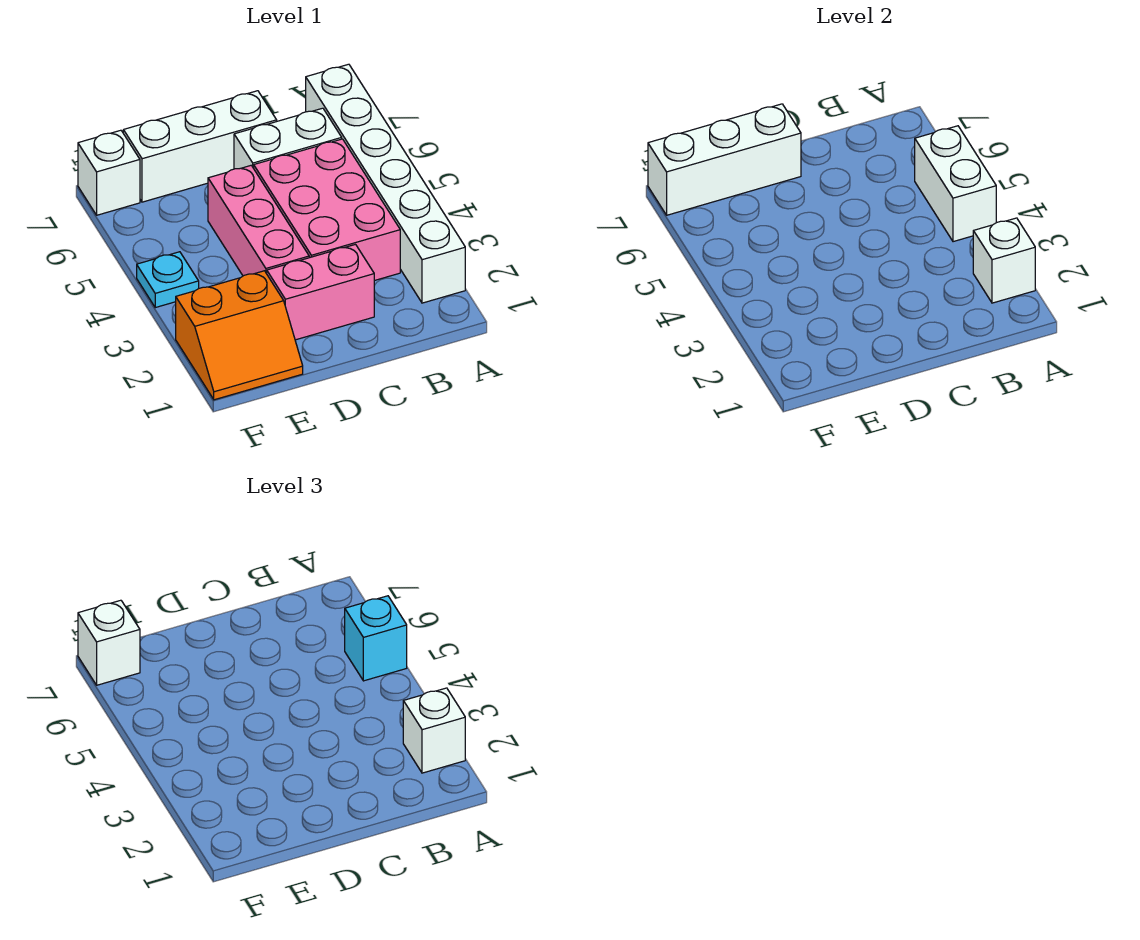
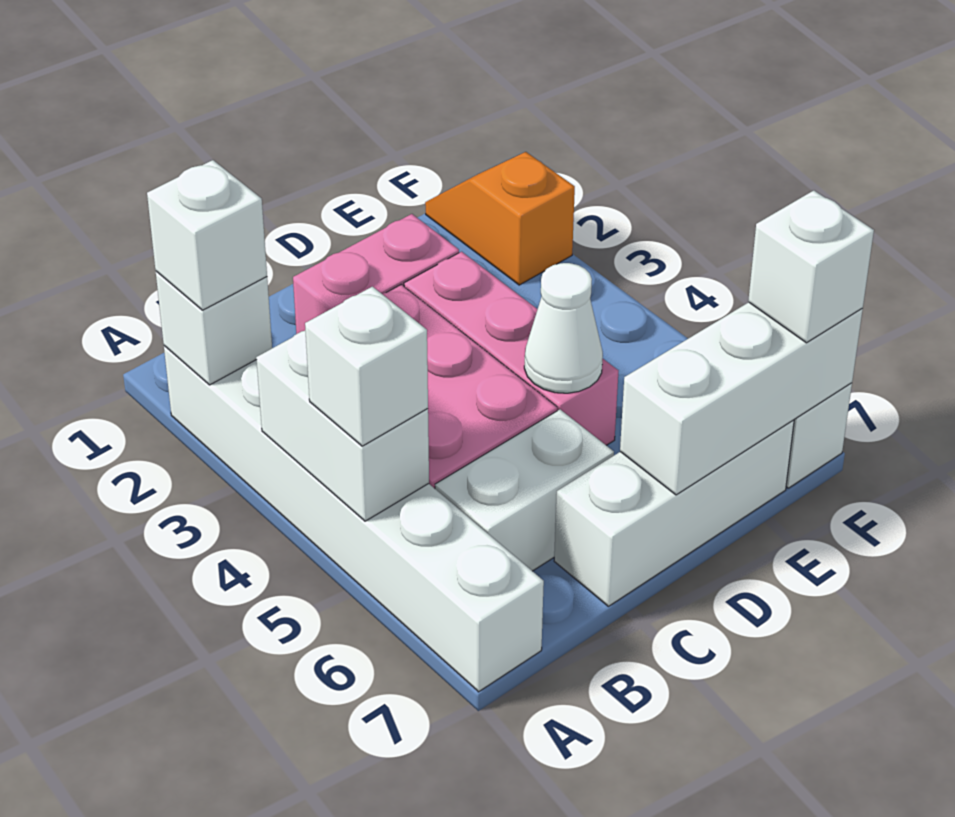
cyan brick A5 level 3 -> white brick A5 level 3
none -> white cone D5 level 2
orange slope E1:F2 level 1 top 2 -> orange slope F1:F2 level 1 top 2
cyan plate F4 level 1 -> none

